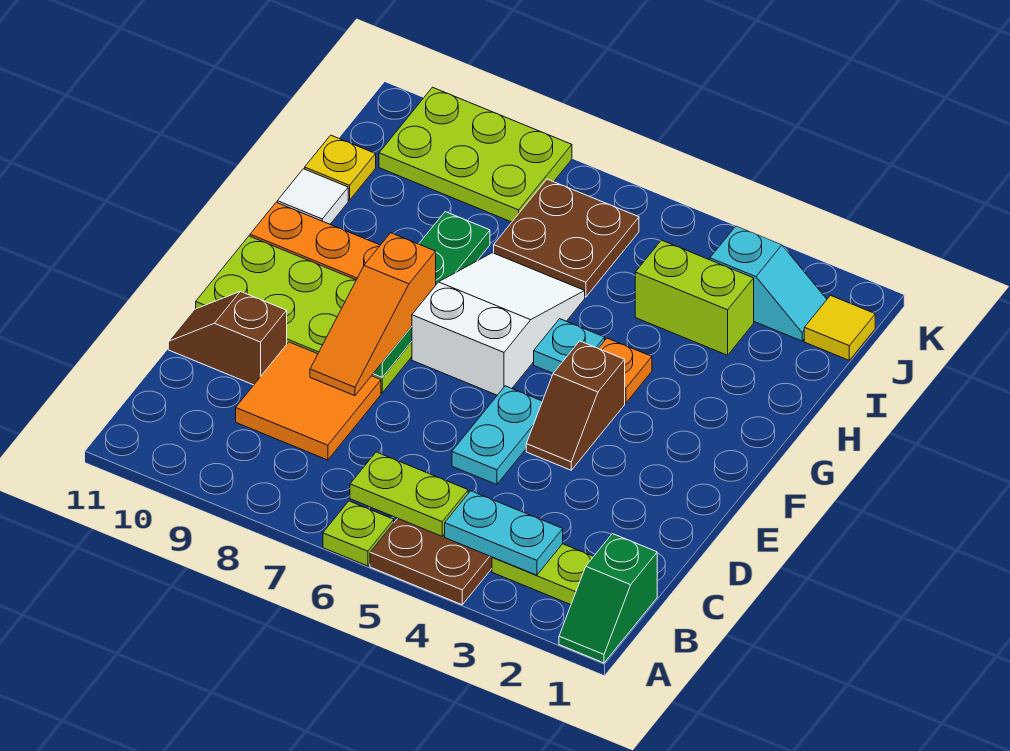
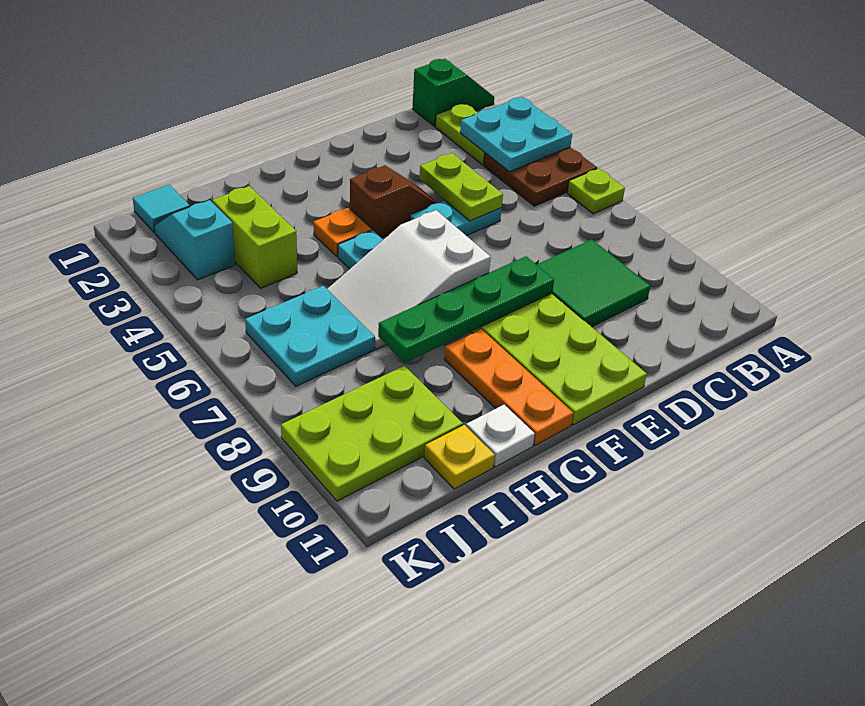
cyan plate B3:B4 level 2 -> cyan plate A3:B4 level 2
lime plate B5:B6 level 2 -> lime plate D4:D5 level 2
orange tile C8:D9 level 1 -> green tile C8:D9 level 1
orange slope D8:F8 level 3 top F -> none
brown slope D10:D11 level 1 top 10 -> none
white tile H11 level 1 -> white plate H11 level 1
brown plate I6:J7 level 1 -> cyan plate I6:J7 level 1
yellow tile J1 level 1 -> cyan tile J1 level 1
lime plate J8:K10 level 1 -> lime plate I9:K10 level 1

